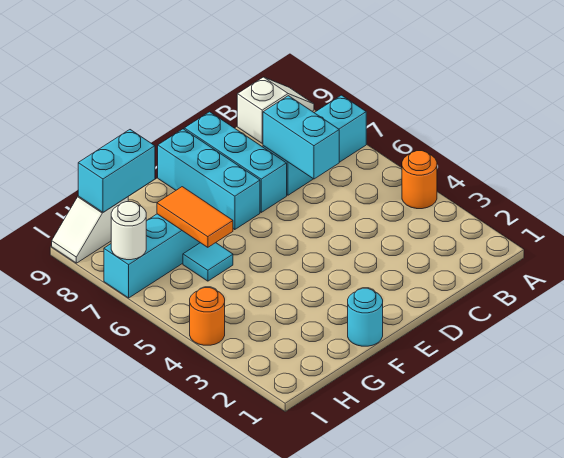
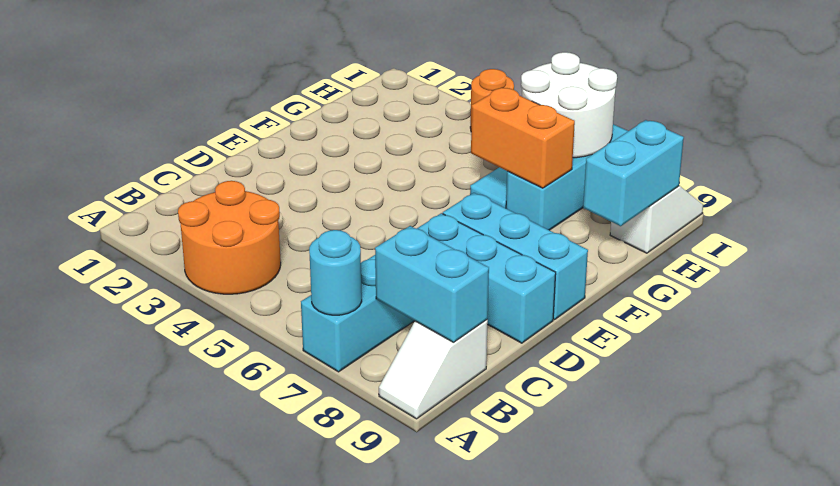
orange round brick A4 level 1 -> orange round brick A3:B4 level 1
cyan brick C6:C7 level 2 -> cyan brick B8:B9 level 2
cyan round brick F1 level 1 -> cyan round brick A7 level 2
orange tile G6:G7 level 2 -> orange brick G6:G7 level 2
white round brick I7 level 2 -> white round brick H6:I7 level 2

